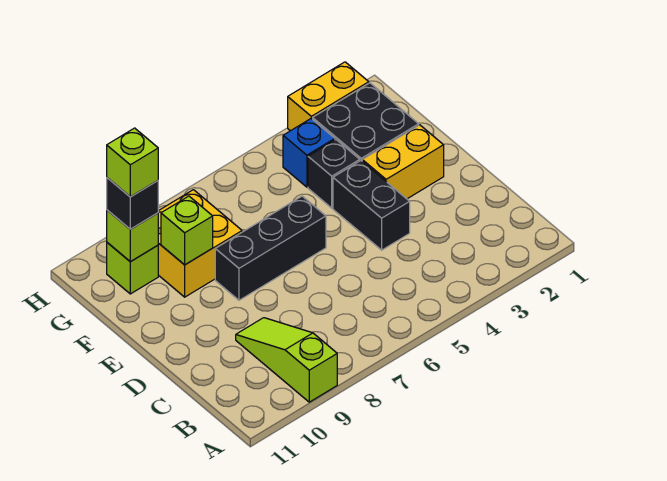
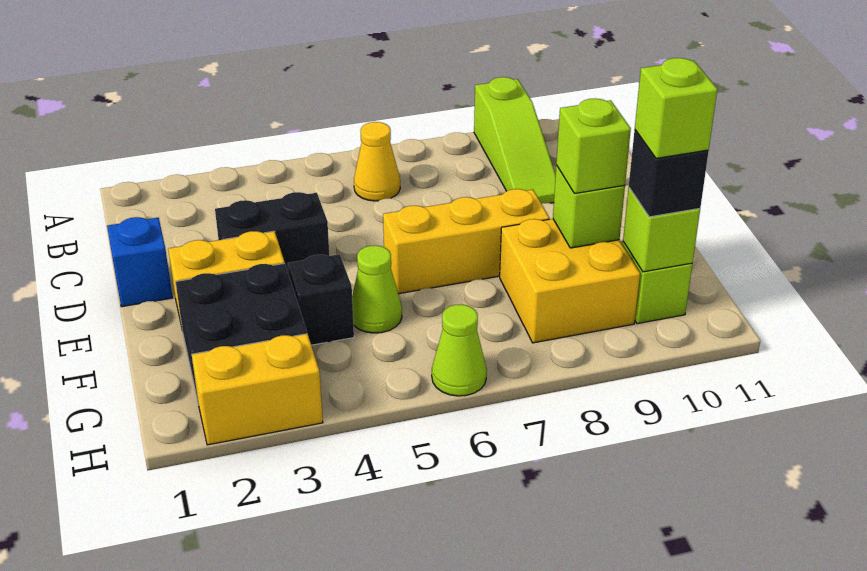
none -> yellow cone B6 level 1
black brick D4:E4 level 1 -> black brick D3:D4 level 1
black brick E6:E8 level 1 -> yellow brick E6:E8 level 1
none -> lime cone F5 level 1
none -> lime brick F9 level 3
blue brick G4 level 1 -> blue brick D1 level 1
none -> lime cone H6 level 1

